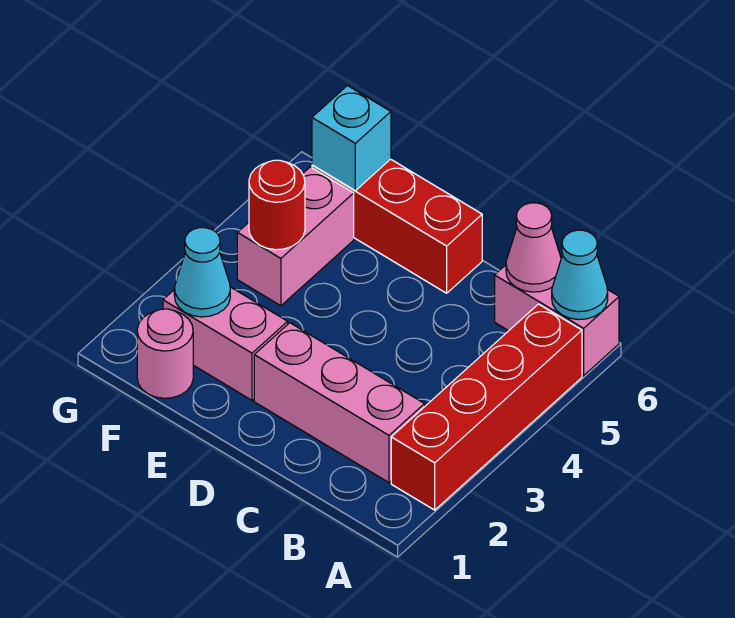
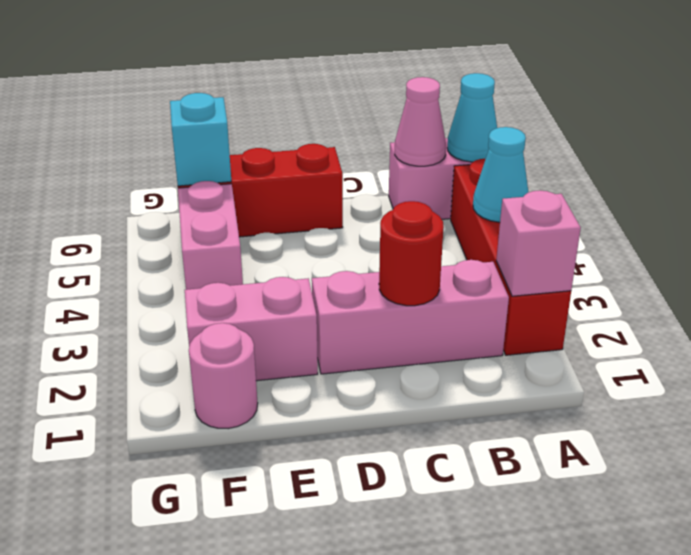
none -> pink brick A2 level 2
cyan cone F2 level 2 -> cyan cone A4 level 2
red round brick F4 level 2 -> red round brick C2 level 2

